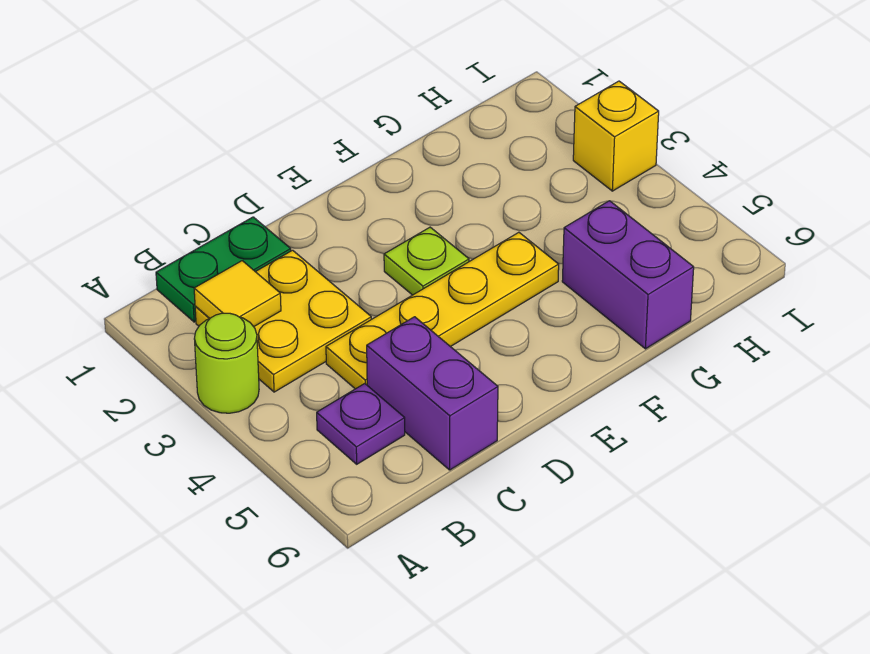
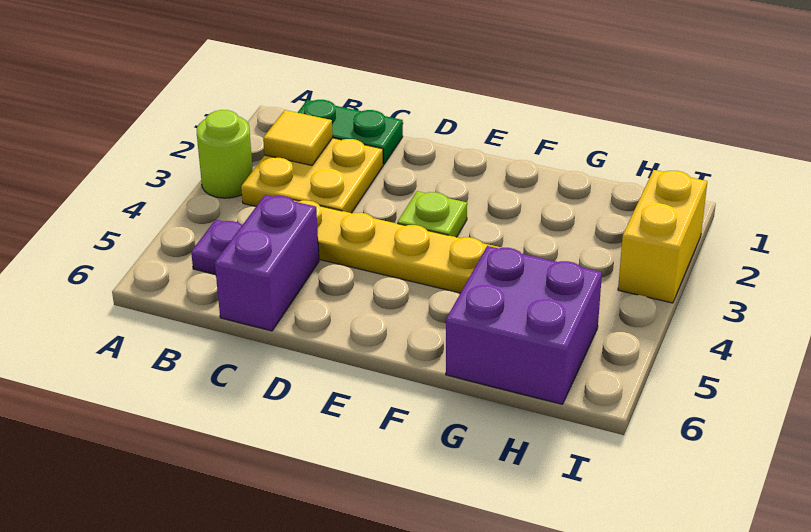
purple brick G5:G6 level 1 -> purple brick G5:H6 level 1
yellow brick I3 level 1 -> yellow brick I2:I3 level 1

